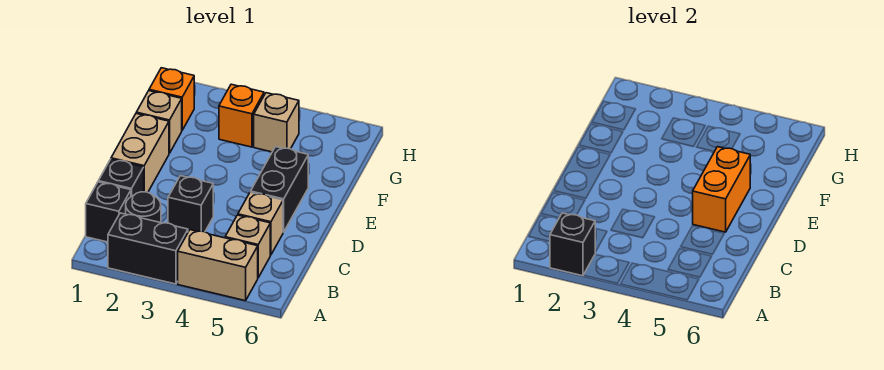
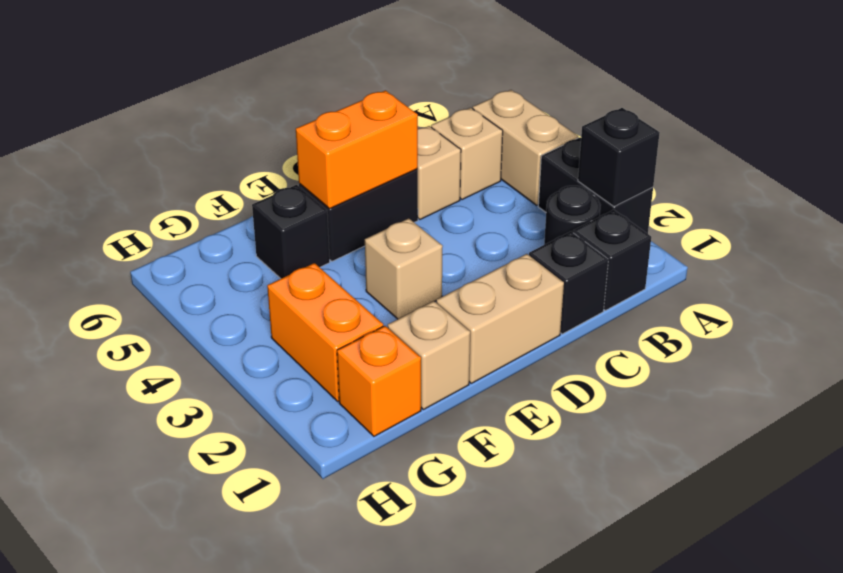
black brick C3 level 1 -> black brick F5 level 1
orange brick G3 level 1 -> orange brick G2:G3 level 1
tan brick G4 level 1 -> tan brick E3 level 1

